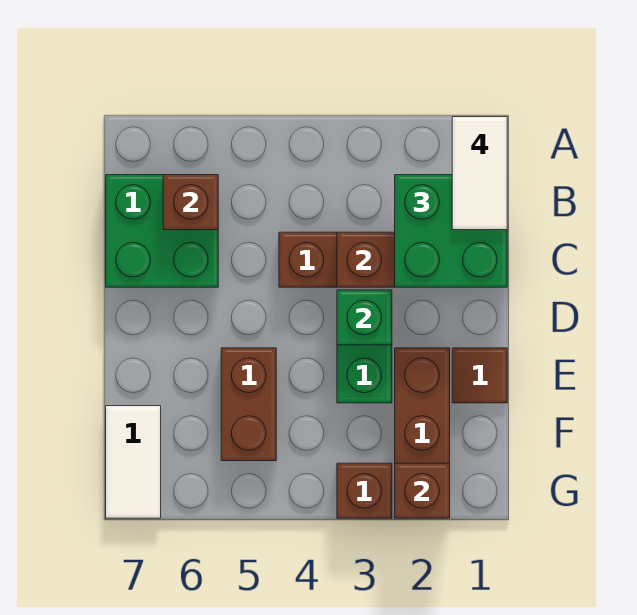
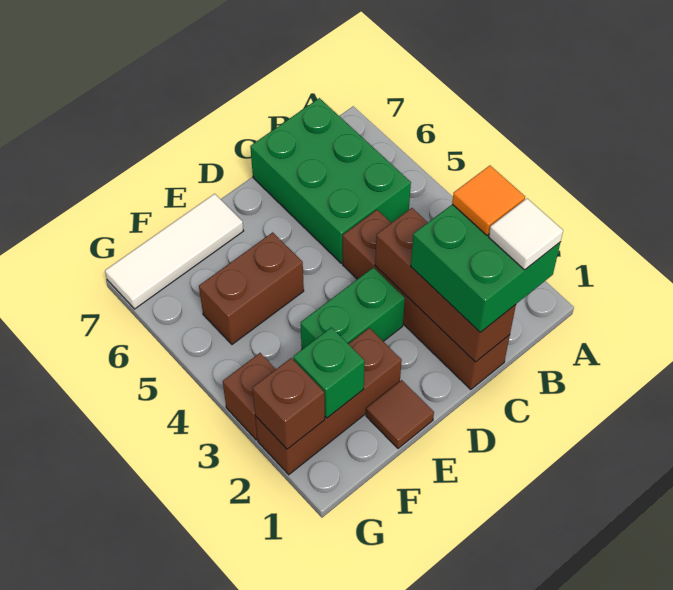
white tile A1:B1 level 4 -> white tile B1 level 4
none -> orange tile B2 level 4
green brick B6:C7 level 1 -> green brick B5:C7 level 1
brown brick B6 level 2 -> none
green brick D3 level 2 -> green brick F2 level 2
white tile F7:G7 level 1 -> white tile E7:G7 level 1

